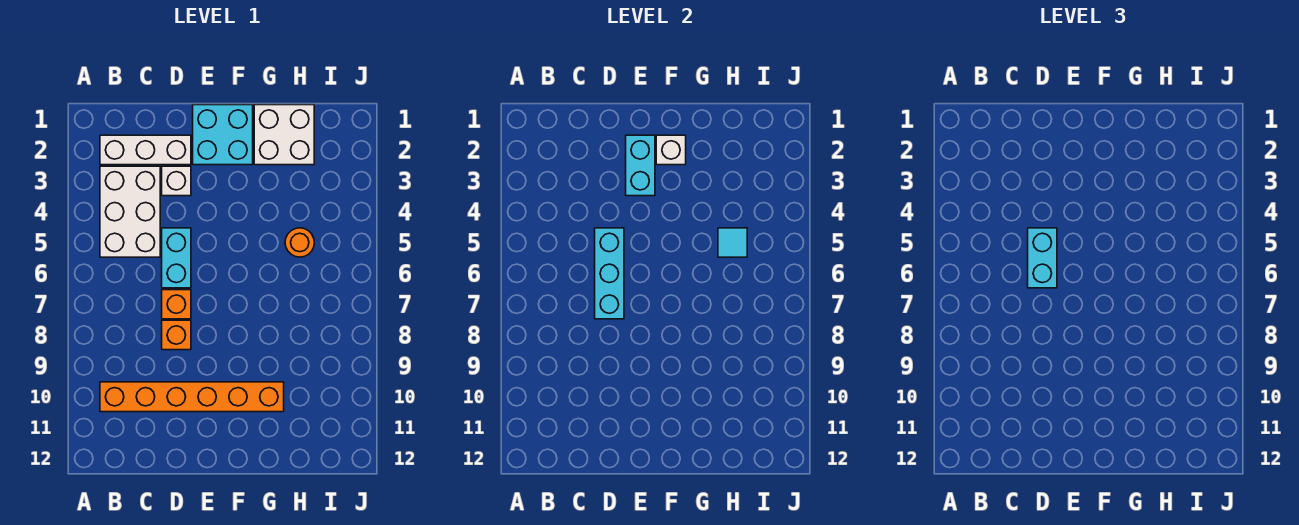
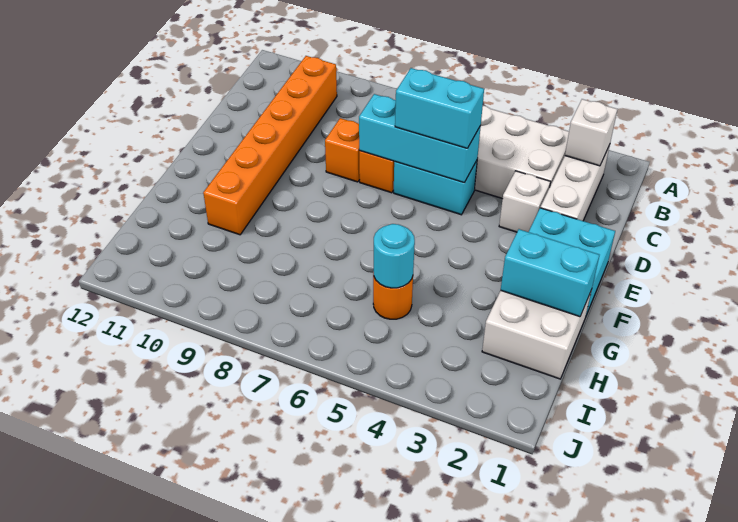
cyan brick E2:E3 level 2 -> cyan brick G1:G2 level 2
white brick F2 level 2 -> white brick B2 level 2
cyan tile H5 level 2 -> cyan round brick H5 level 2

